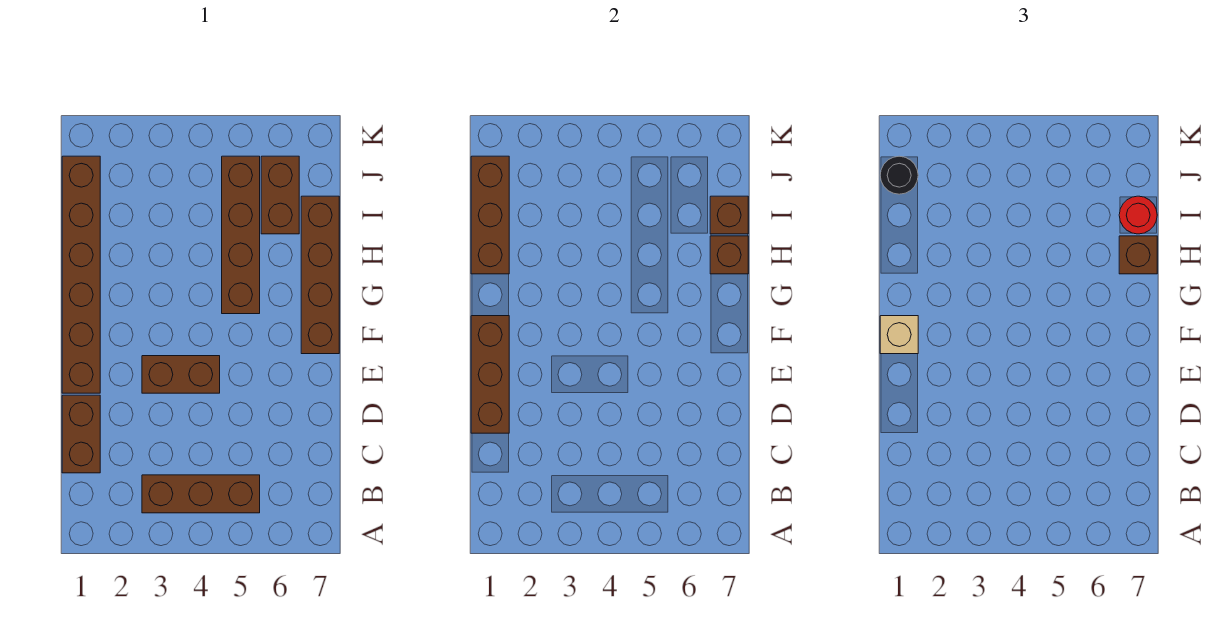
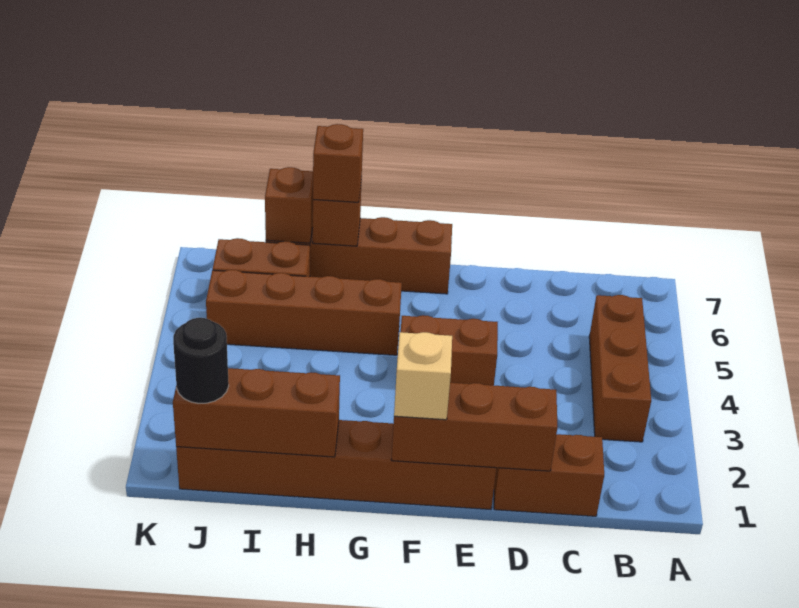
brown brick E3:E4 level 1 -> brown brick E4:F4 level 1
red round brick I7 level 3 -> none

